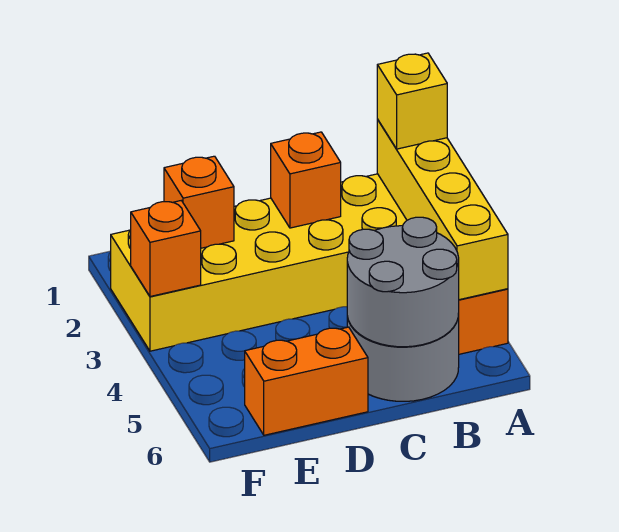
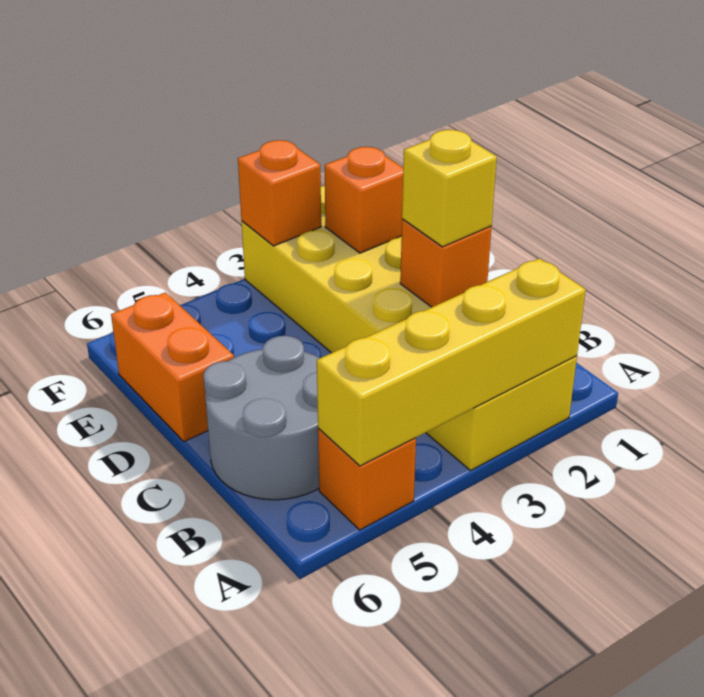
yellow brick A2 level 3 -> yellow brick C2 level 3
grey round brick B5:C6 level 2 -> none

